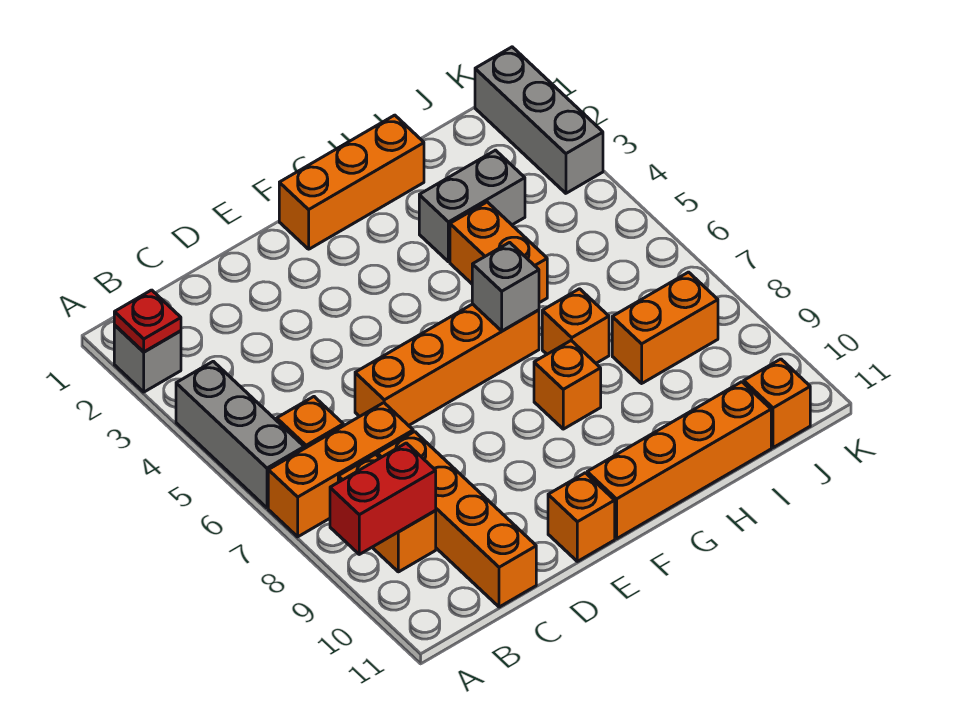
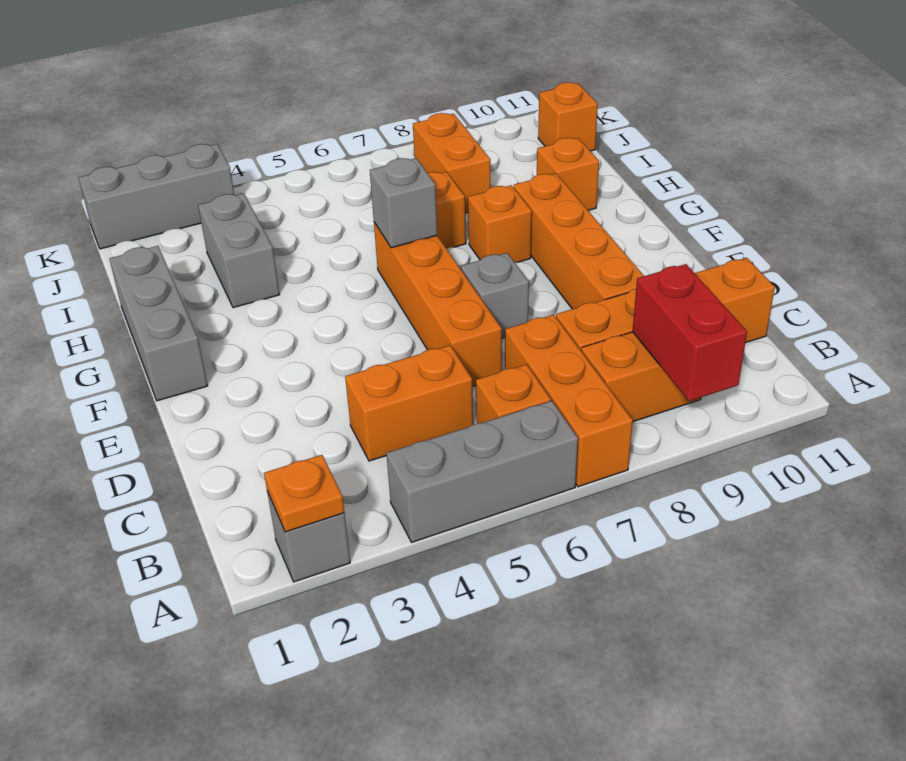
red plate A2 level 2 -> orange plate A2 level 2
none -> grey brick E7 level 1
orange brick E11 level 1 -> orange brick H10 level 1
orange brick F1:H1 level 1 -> grey brick F1:H1 level 1
orange brick F11:I11 level 1 -> orange brick D9:G9 level 1
orange brick H4:H5 level 1 -> orange brick C4:C5 level 1

